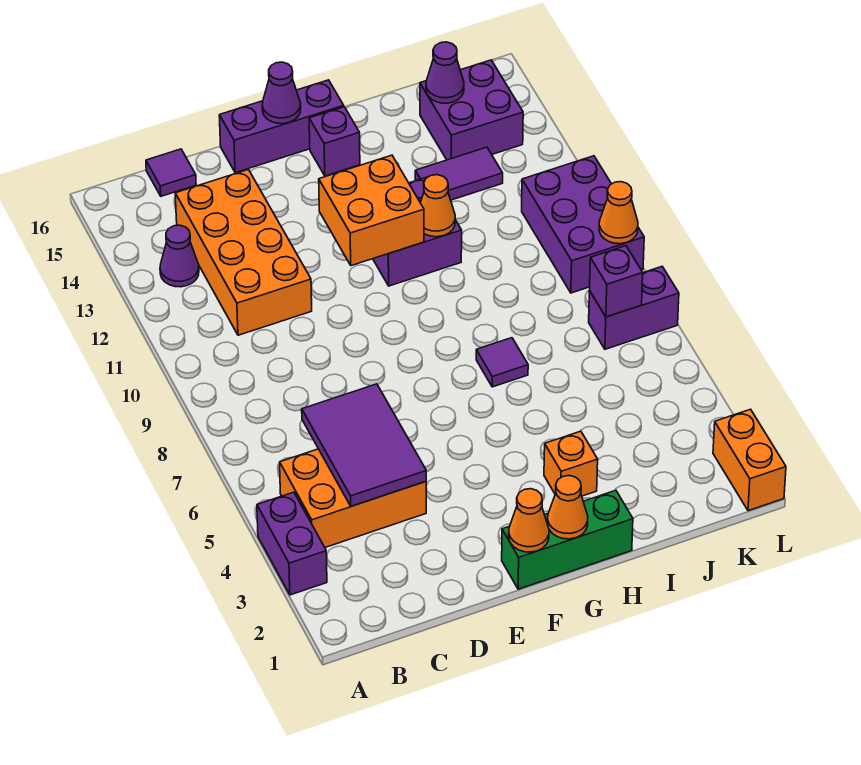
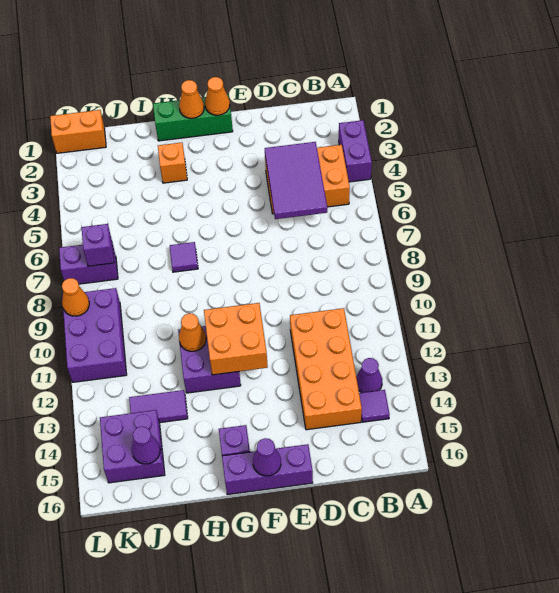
purple tile C16 level 1 -> purple tile B14 level 1
orange brick L1:L2 level 1 -> orange brick K1:L1 level 1

